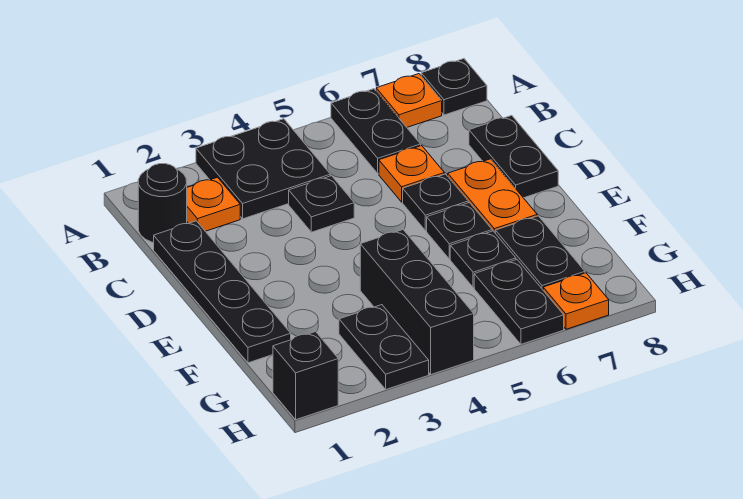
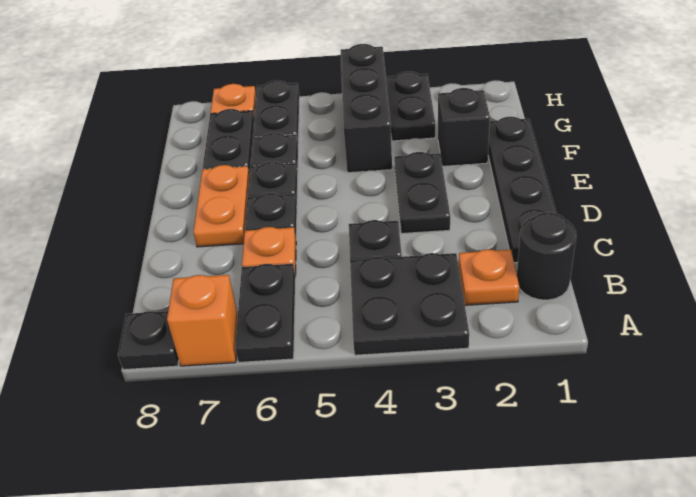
orange plate A7 level 1 -> orange brick A7 level 1
black plate C8:D8 level 1 -> black plate D3:E3 level 1
black brick H1 level 1 -> black brick F2 level 1

